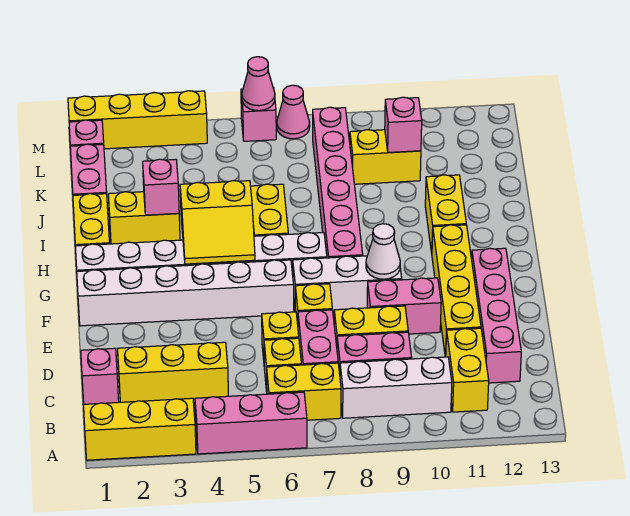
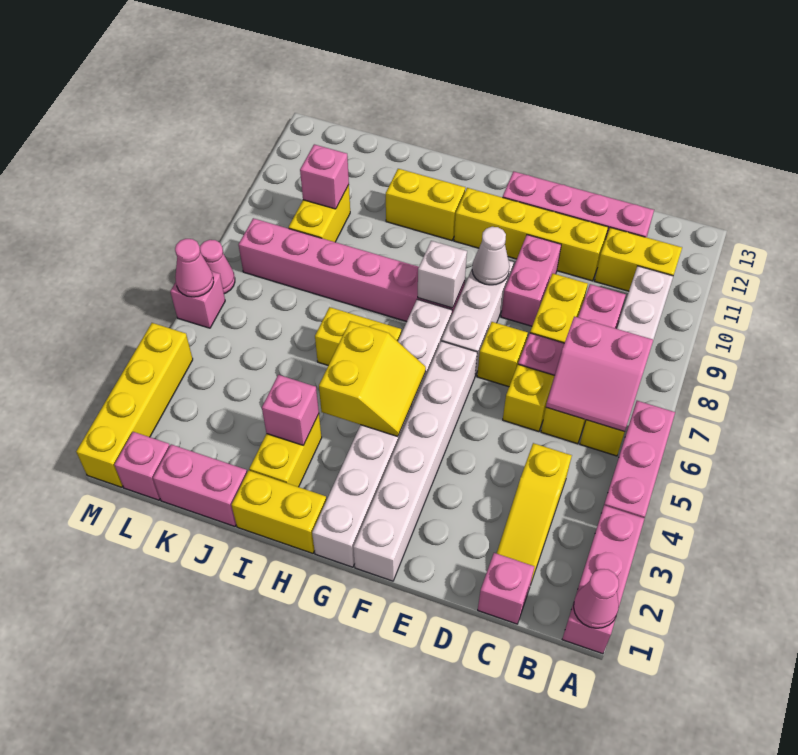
yellow brick A1:A3 level 1 -> pink brick A1:A3 level 1
none -> pink cone A1 level 2
none -> pink slope B6:C7 level 2 top 7
yellow brick C2:C4 level 1 -> yellow slope C2:C4 level 1 top 4
none -> white brick G8 level 2

